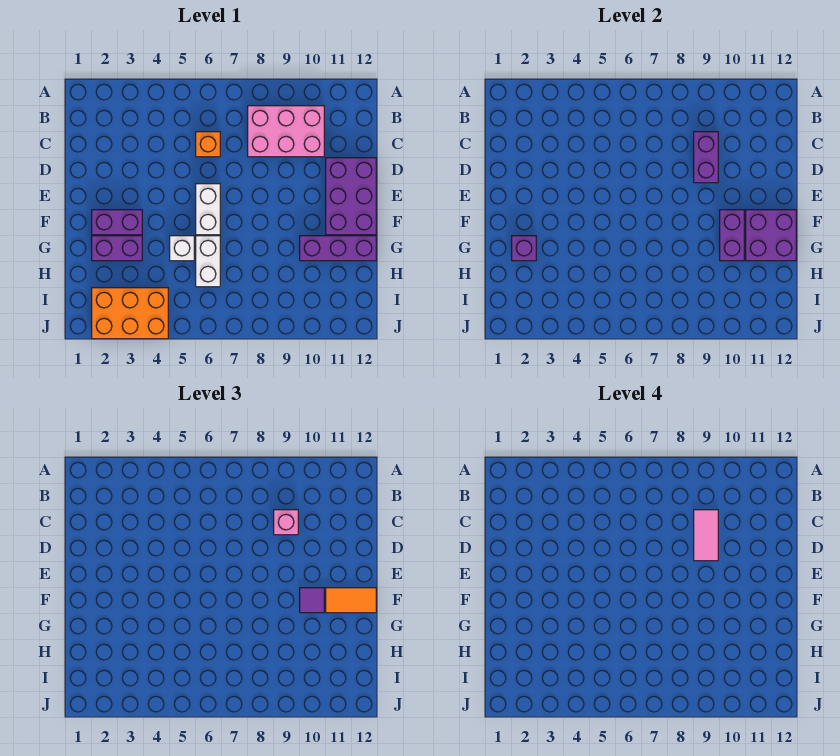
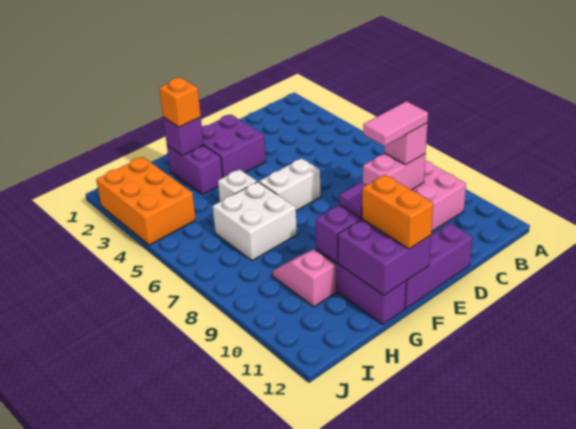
orange brick C6 level 1 -> orange brick G2 level 3
purple brick C9:D9 level 2 -> pink brick C9:D9 level 2
purple brick D11:F12 level 1 -> purple brick D12:F12 level 1
purple brick F2:F3 level 1 -> purple brick E2:F3 level 1
orange tile F11:F12 level 3 -> orange brick F11:F12 level 3
white brick G6:H6 level 1 -> white brick G6:H7 level 1
none -> pink slope H9:H10 level 1 top 10

